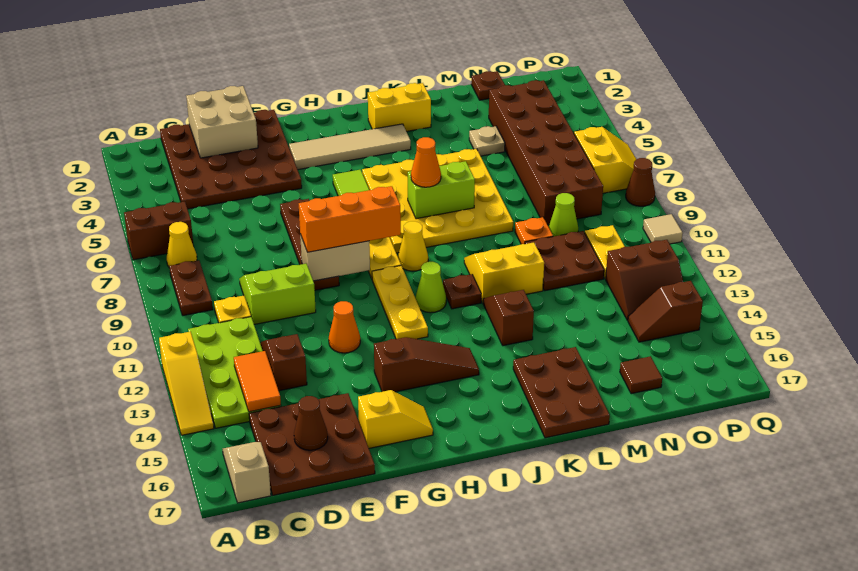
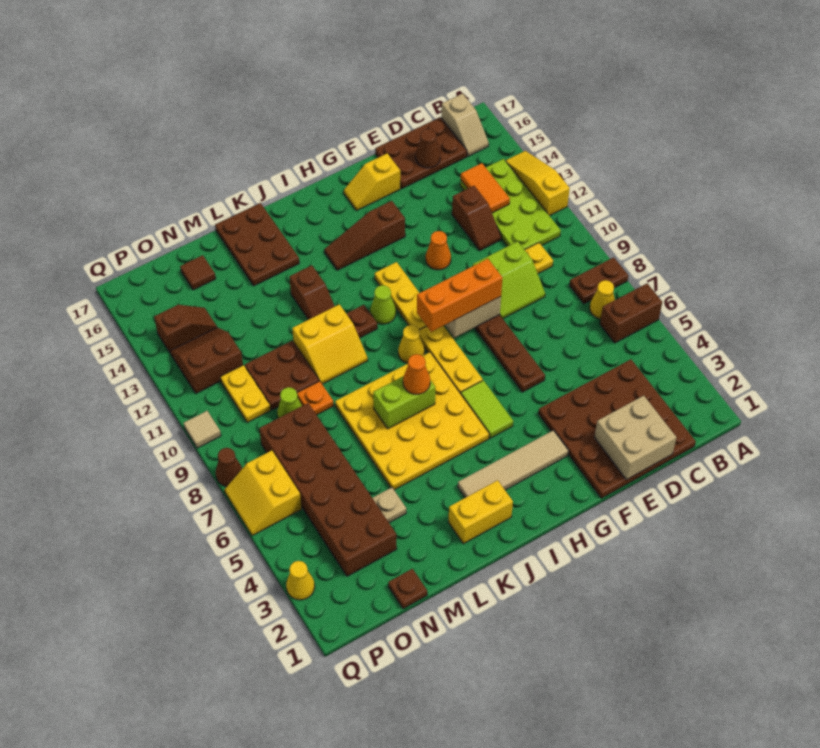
brown plate B8:B9 level 1 -> brown plate A8:B8 level 1
brown plate C15:E17 level 1 -> brown plate C16:E17 level 1
none -> yellow cone Q3 level 1

